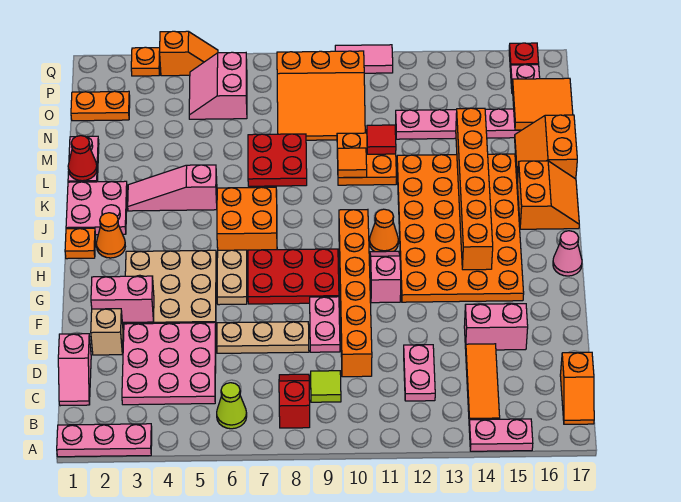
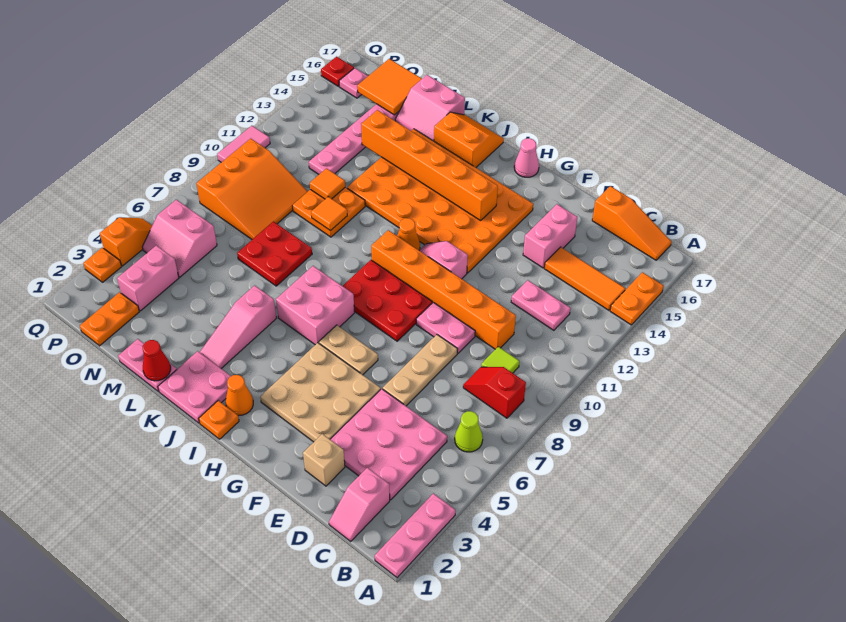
pink plate A14:A15 level 1 -> orange plate A14:A15 level 1
orange slope B17:C17 level 1 top C -> orange slope B17:D17 level 1 top D
pink slope C1:D1 level 1 top D -> pink slope C1:C2 level 1 top 2
pink brick F2:F3 level 2 -> pink brick O3:O4 level 1
red plate G7:H9 level 1 -> red plate G8:I9 level 1
orange brick I6:J7 level 1 -> pink brick I6:J7 level 1
orange slope L16:M17 level 1 top 17 -> pink slope L16:M17 level 1 top 17
red tile M11 level 2 -> orange tile M11 level 2

